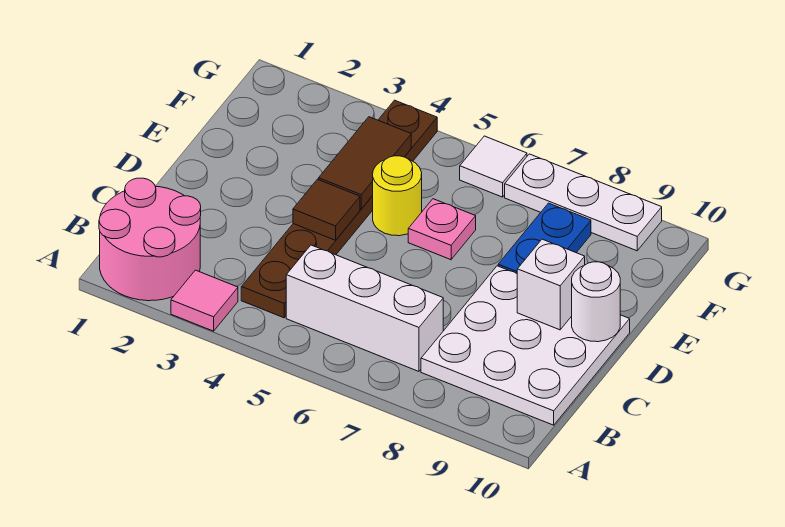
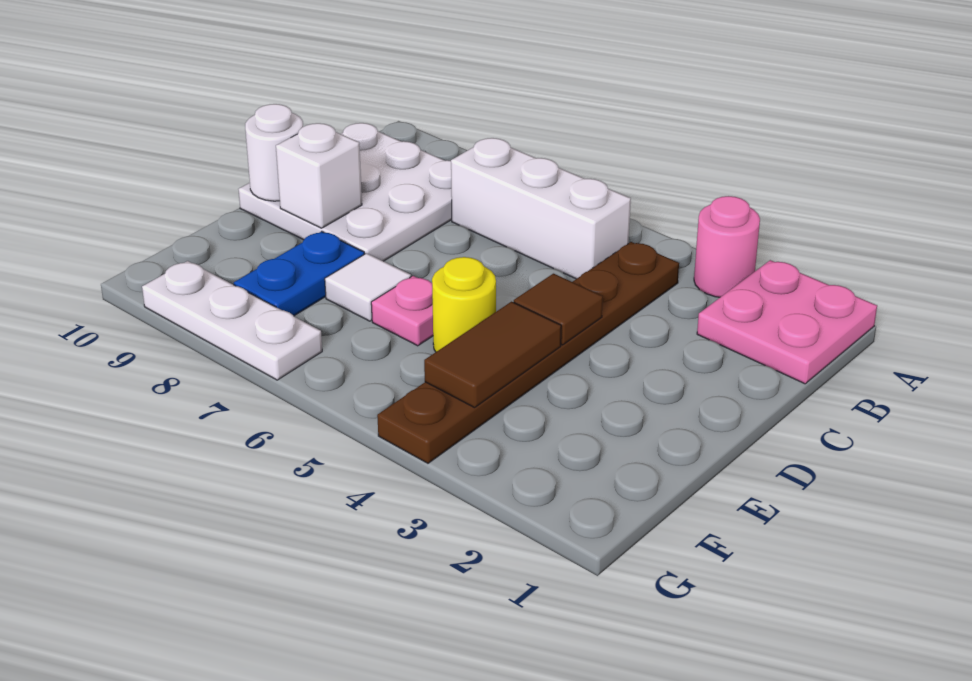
pink round brick A1:B2 level 1 -> pink plate A1:B2 level 1
pink tile A3 level 1 -> pink round brick A3 level 1
white tile G6 level 1 -> white tile E7 level 1

